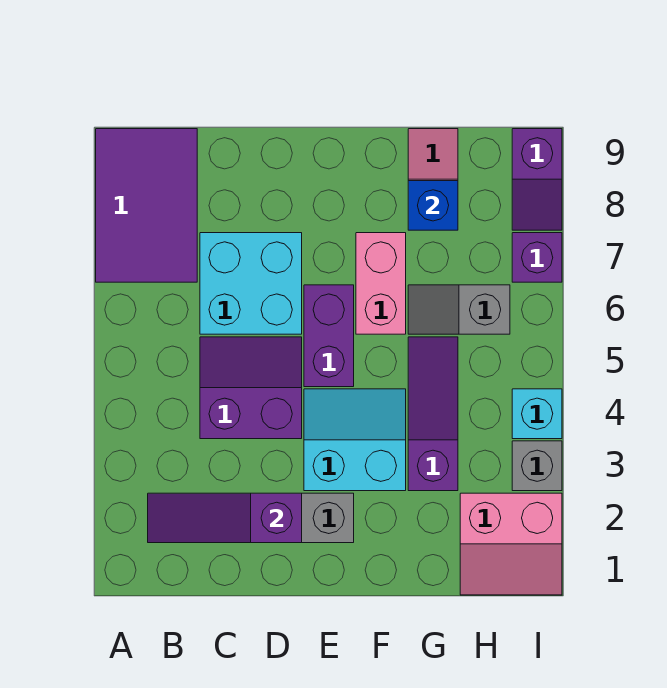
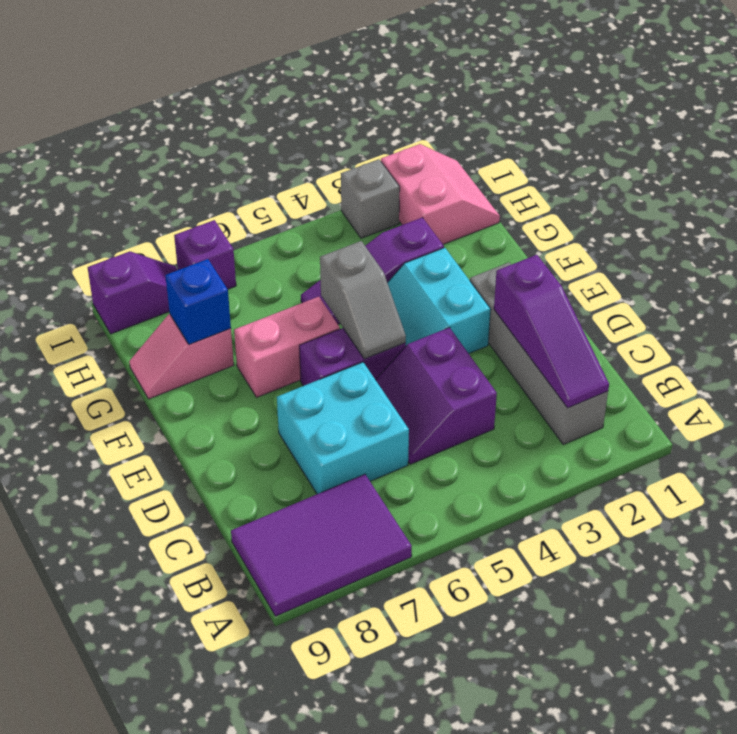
grey slope G6:H6 level 1 top H -> grey slope E5:F5 level 2 top F
cyan brick I4 level 1 -> none

